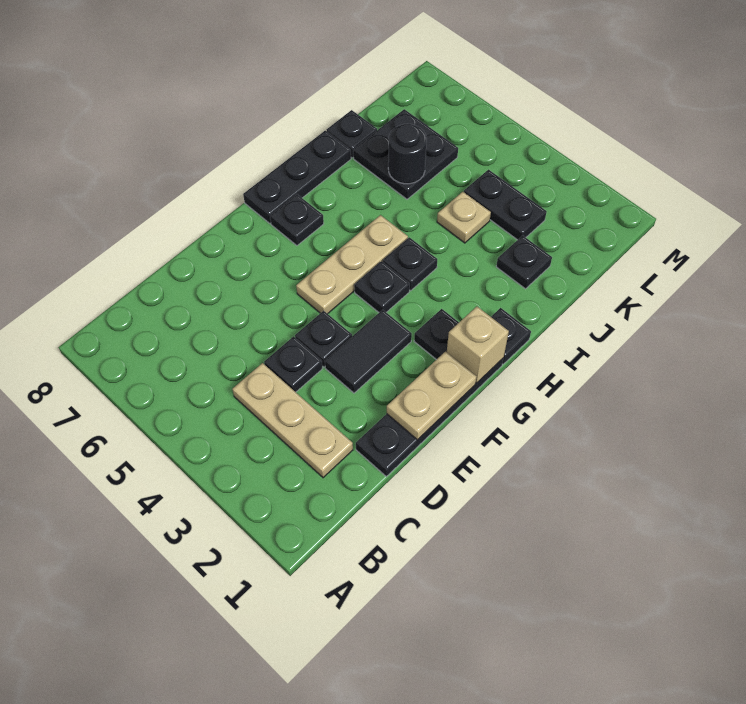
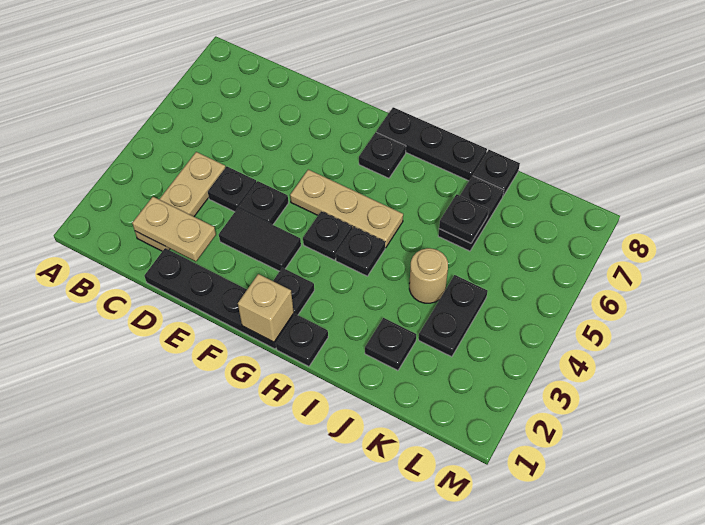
tan plate E1:F1 level 2 -> tan plate C2:D2 level 2
tan plate J4 level 1 -> tan round brick J4 level 1
black plate J6:K7 level 1 -> black plate J6:J7 level 1
black round brick J6 level 2 -> black plate J6 level 2

